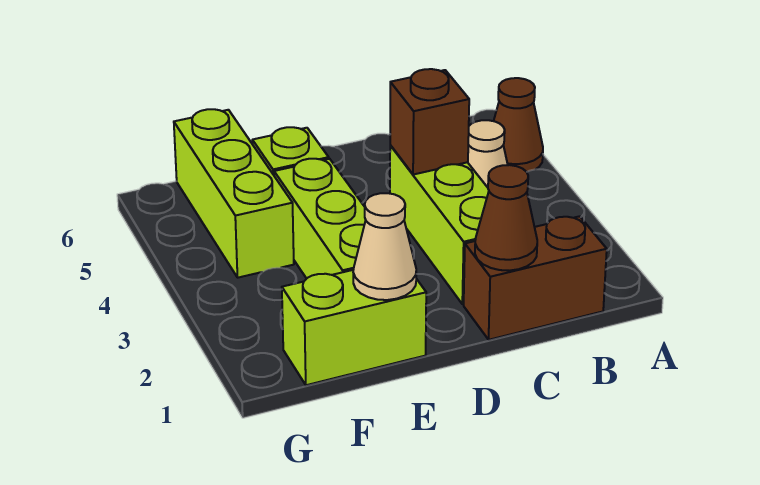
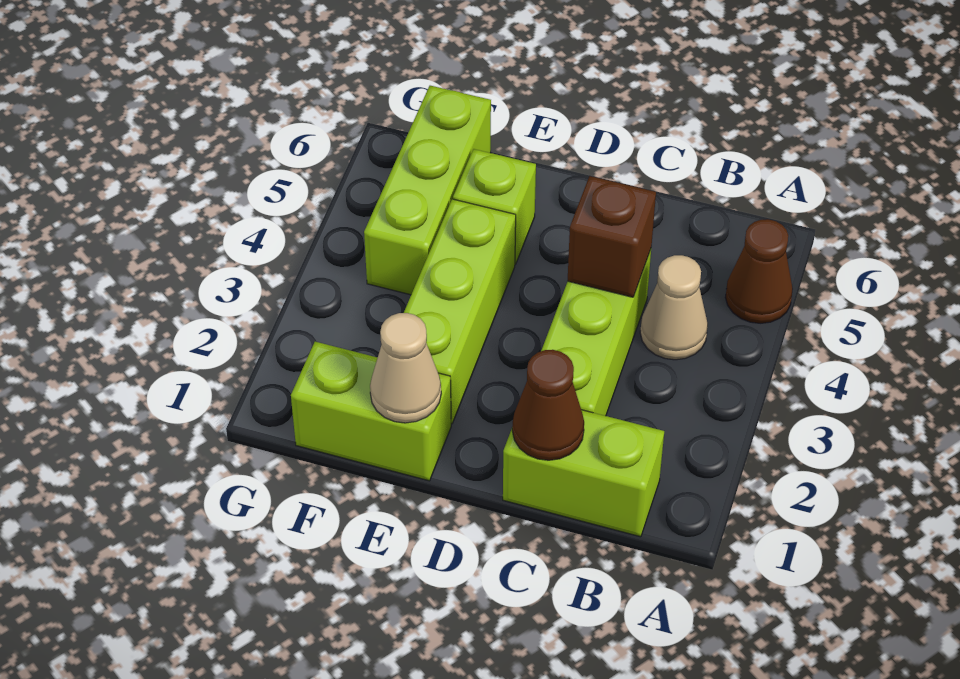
brown brick B1:C1 level 1 -> lime brick B1:C1 level 1

